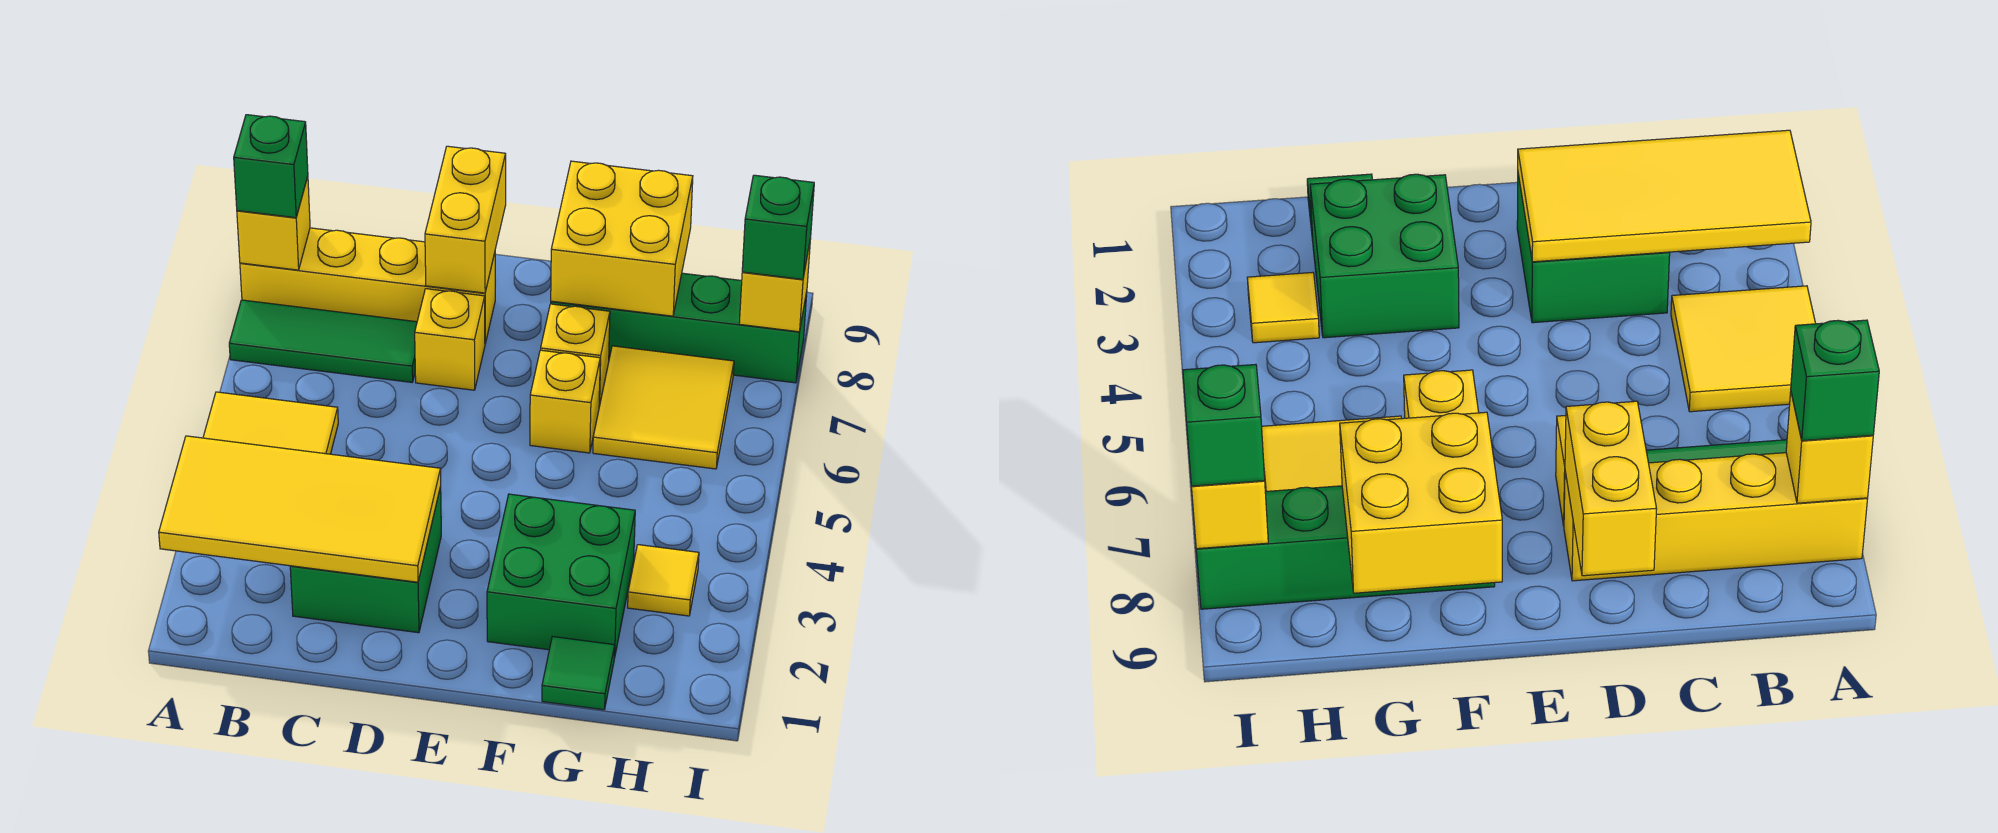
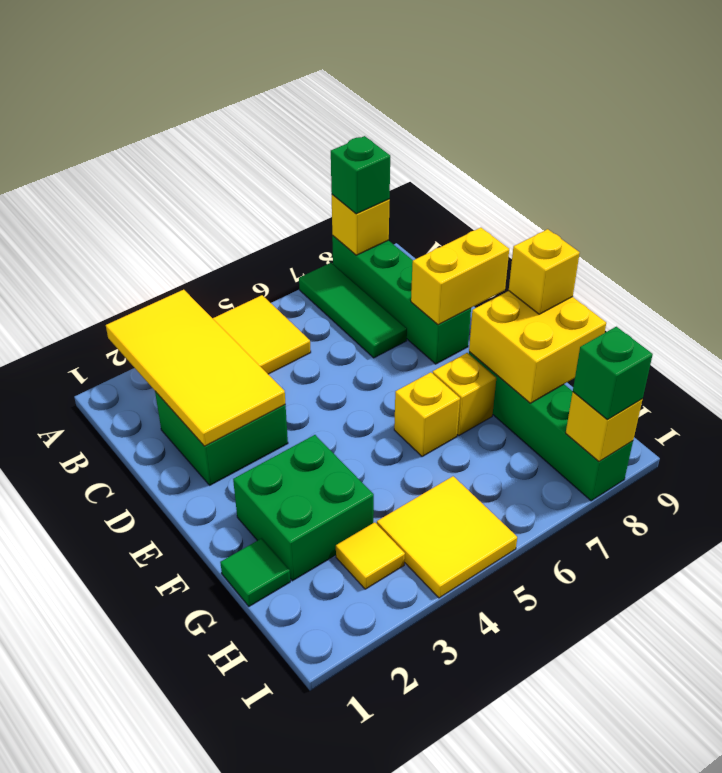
yellow brick A8:D8 level 1 -> green brick A8:D8 level 1
yellow brick D7 level 1 -> yellow brick F9 level 3
yellow tile G6:H7 level 1 -> yellow tile H4:I5 level 1

